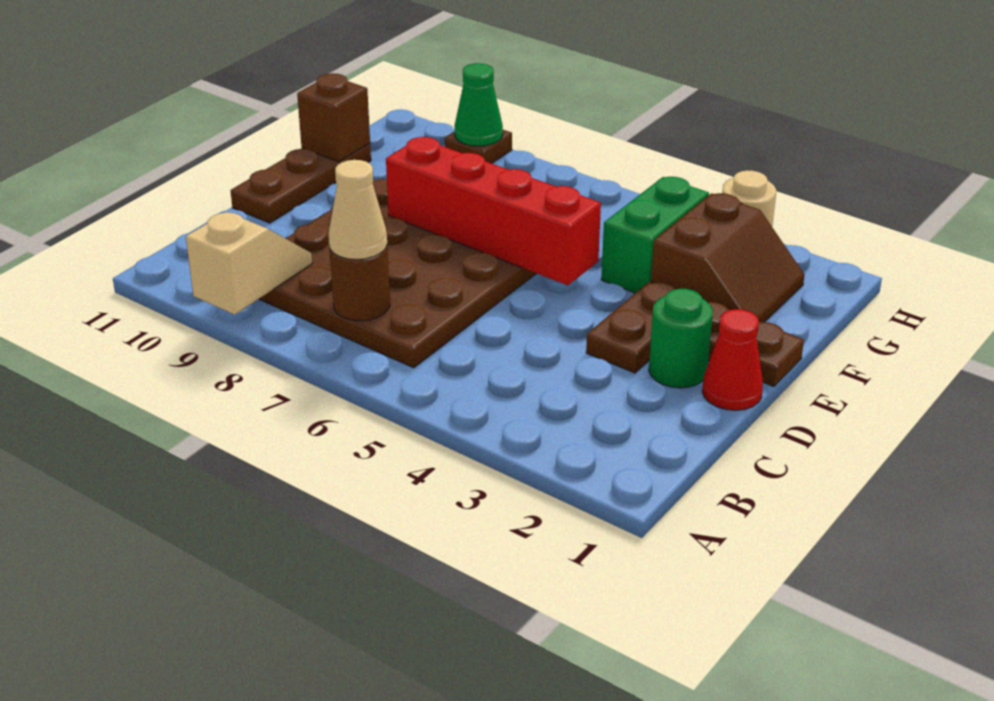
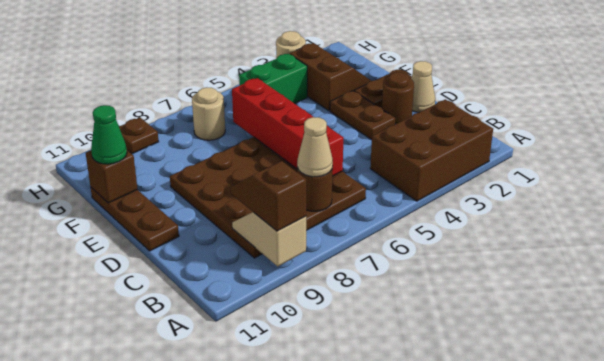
none -> brown brick A2:B4 level 1
none -> brown slope A9:B9 level 3 top A
red cone D1 level 1 -> tan cone D1 level 1
green round brick D2 level 1 -> brown round brick D2 level 1
red brick E5:E8 level 2 -> red brick C6:F6 level 2
green brick F4:G4 level 1 -> green brick G4:G5 level 1
none -> tan round brick G7 level 1
green cone H9 level 2 -> green cone F11 level 3

